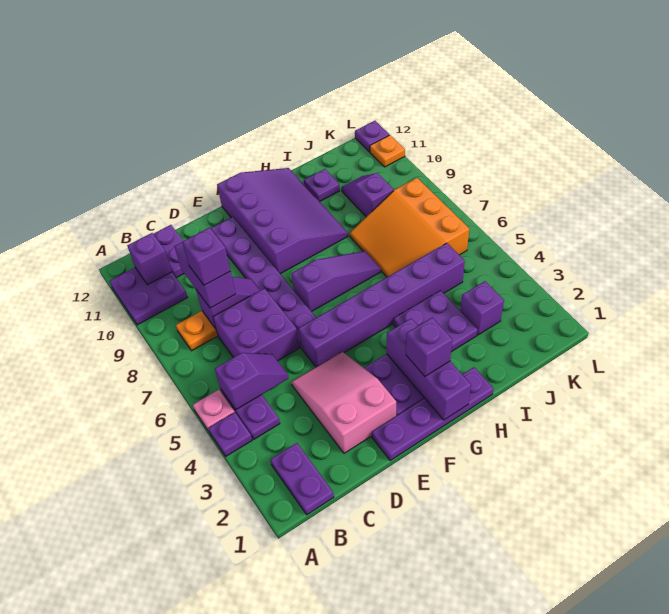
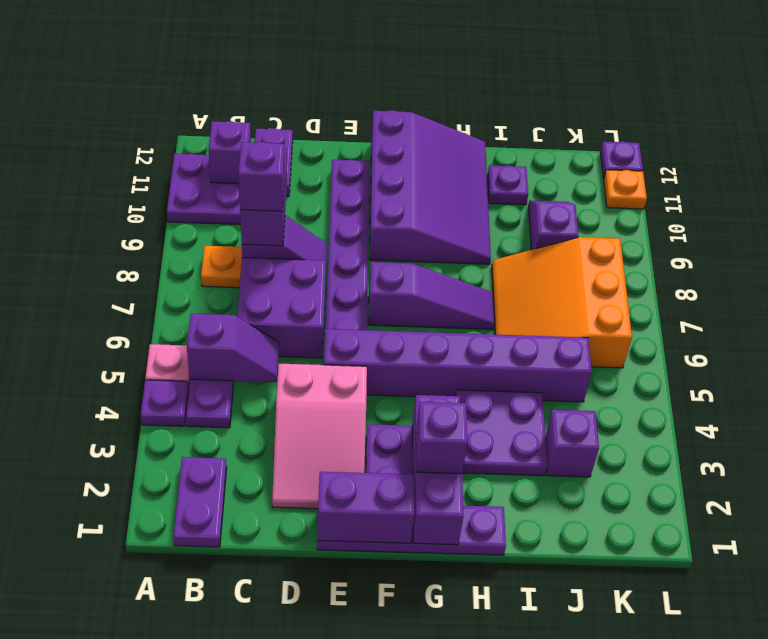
pink slope D2:E4 level 1 top 2 -> pink slope D2:E4 level 1 top 4
none -> purple brick E1:F1 level 2

